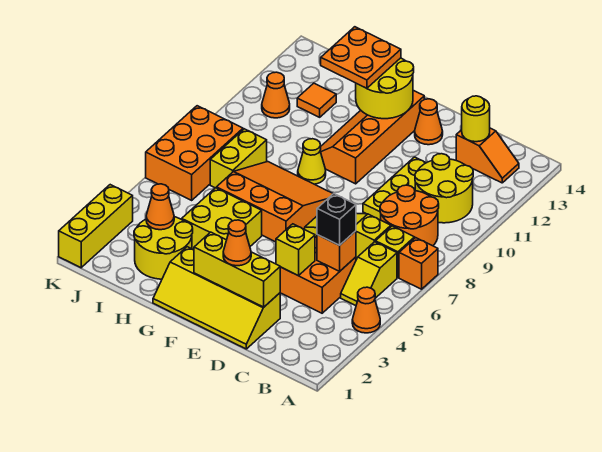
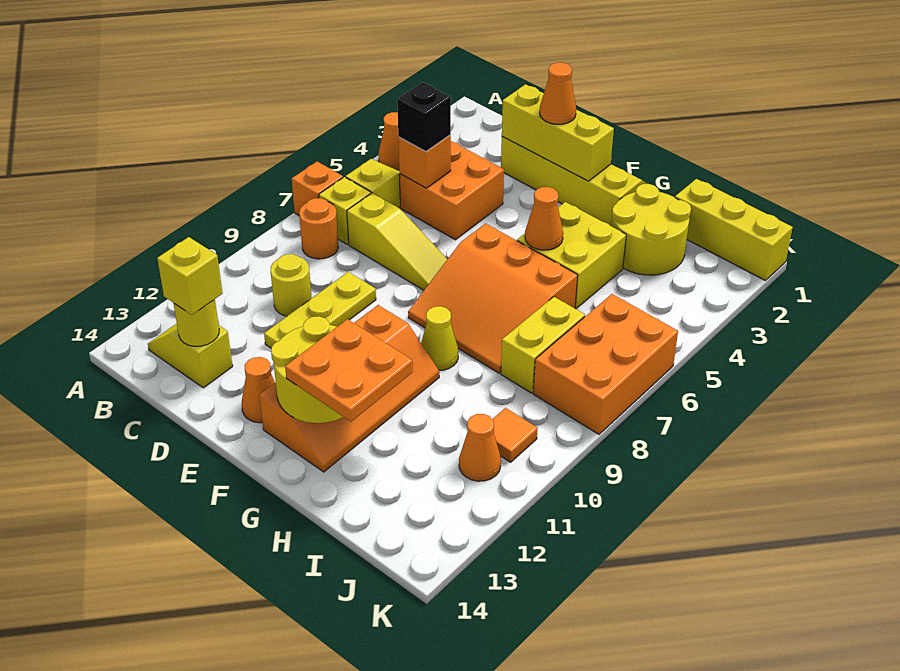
orange round brick B8:C9 level 1 -> orange round brick B8 level 1
yellow round brick B10:C11 level 1 -> yellow round brick C10 level 1
orange slope B13:C13 level 1 top C -> yellow slope B13:C13 level 1 top C
yellow brick D4 level 2 -> yellow brick C13 level 3
orange cone I3 level 2 -> orange cone G5 level 2
orange tile I12 level 1 -> orange tile J10 level 1
yellow brick K1:K3 level 1 -> yellow brick I1:K1 level 1

